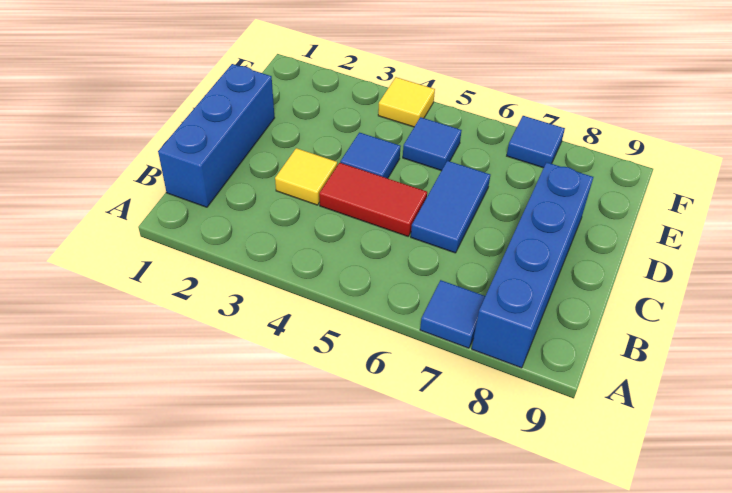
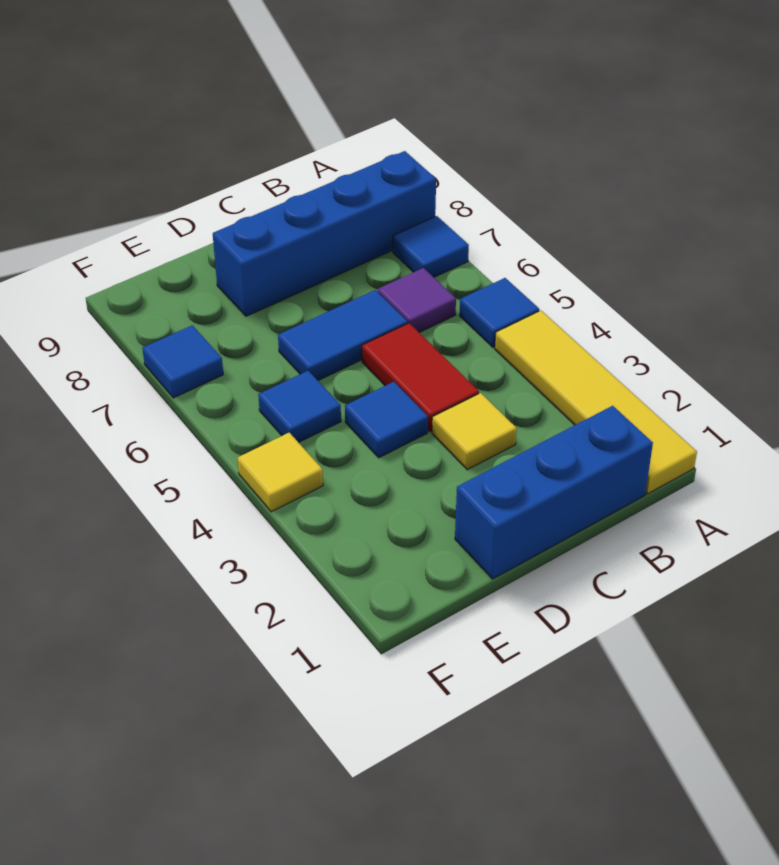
none -> yellow tile A1:A4 level 1
none -> blue tile A5 level 1
none -> purple tile B6 level 1

